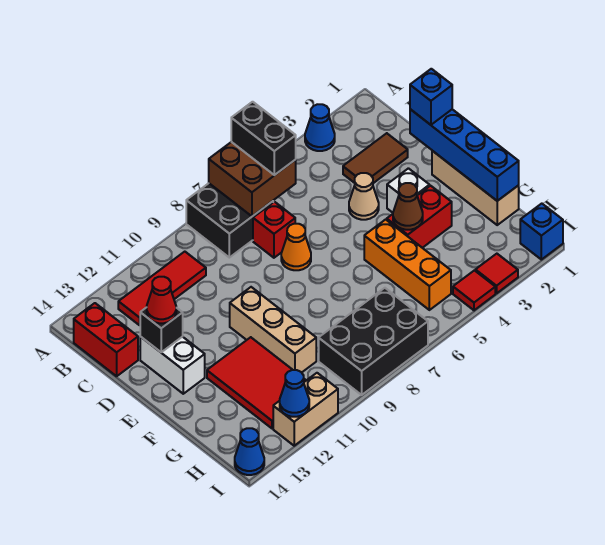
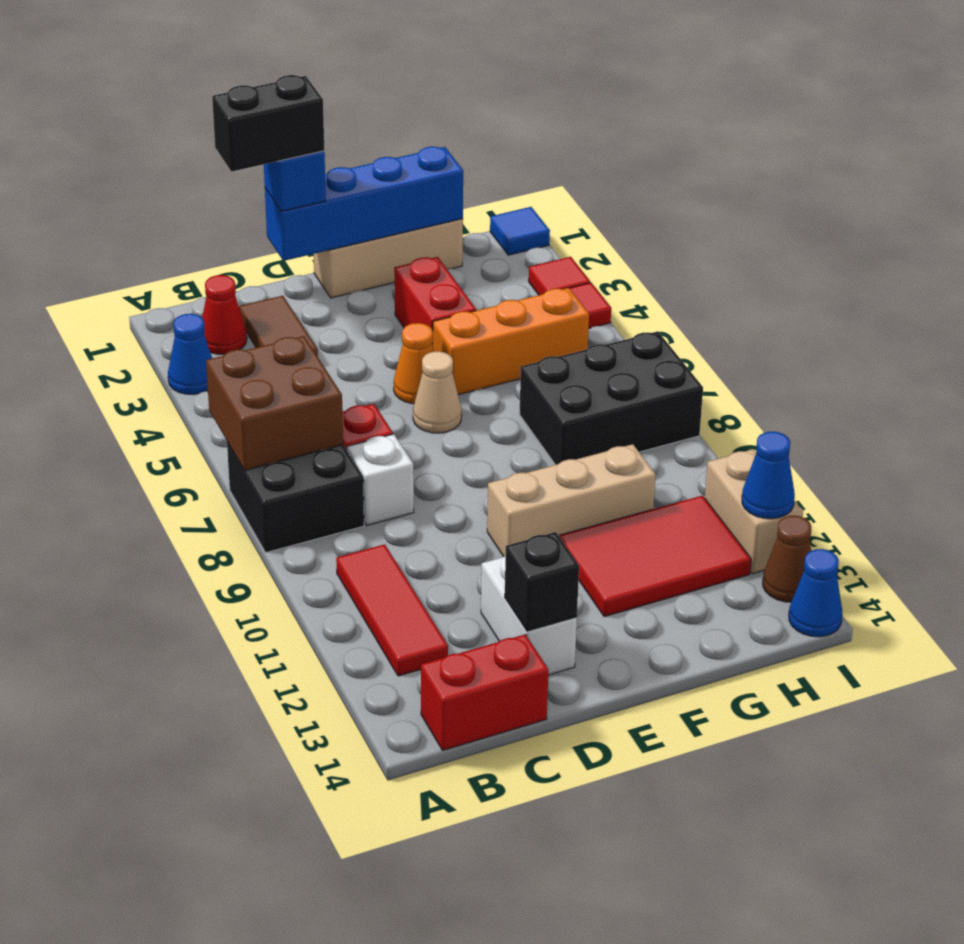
black brick A6:B6 level 3 -> black brick C1:D1 level 4
tan cone D4 level 1 -> tan cone E6 level 1
orange cone D7 level 1 -> orange cone E5 level 1
white brick D13:E13 level 1 -> white brick D12:D13 level 1
red cone D13 level 3 -> red cone B2 level 1
white brick E3 level 1 -> white brick C8 level 1
brown cone F4 level 2 -> brown cone I13 level 1
black brick H7:I9 level 1 -> black brick G7:I8 level 1
blue brick I1 level 1 -> blue tile I1 level 1

